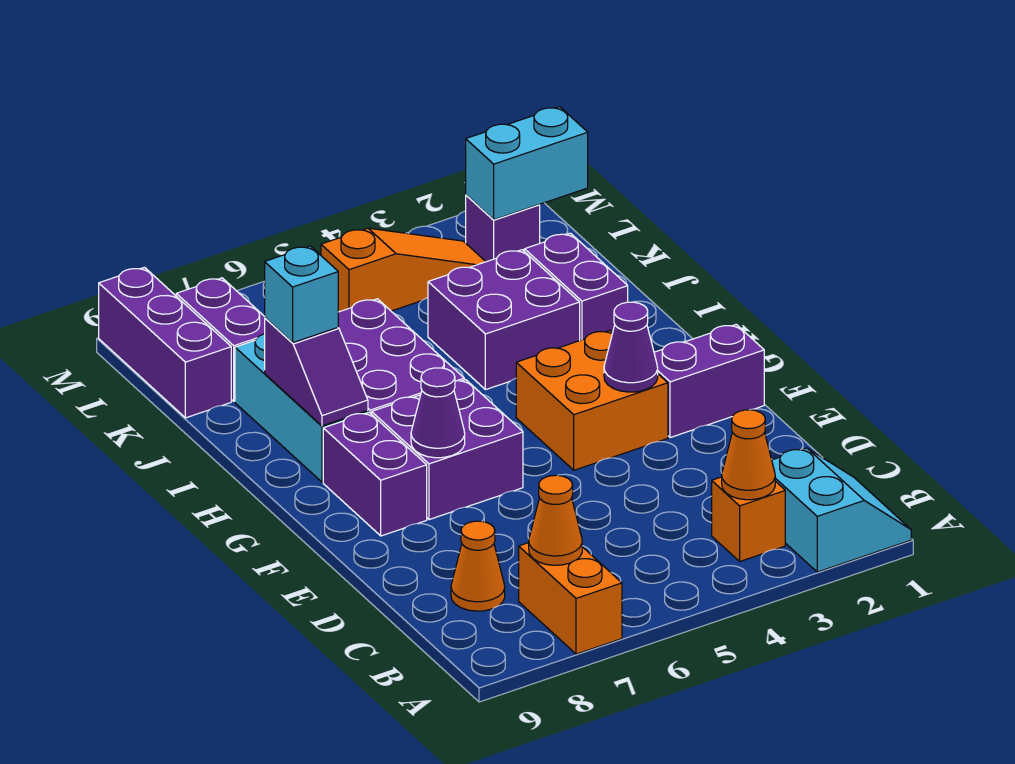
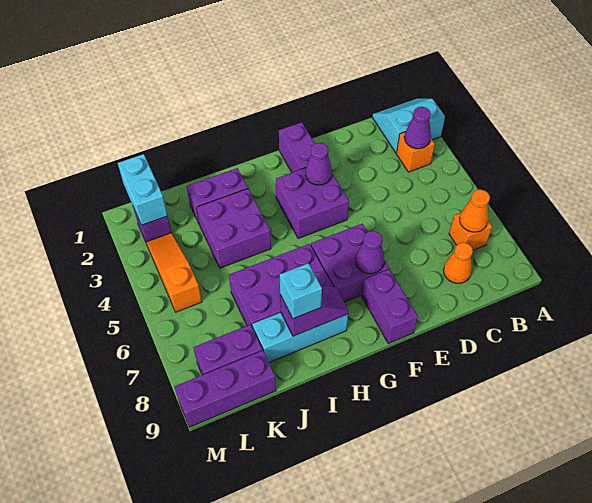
orange brick A7:B7 level 1 -> orange brick B7 level 1
orange cone B3 level 2 -> purple cone B3 level 2
orange brick F3:G4 level 1 -> purple brick F3:G4 level 1
purple brick F8:G8 level 1 -> purple brick F8:F9 level 1

